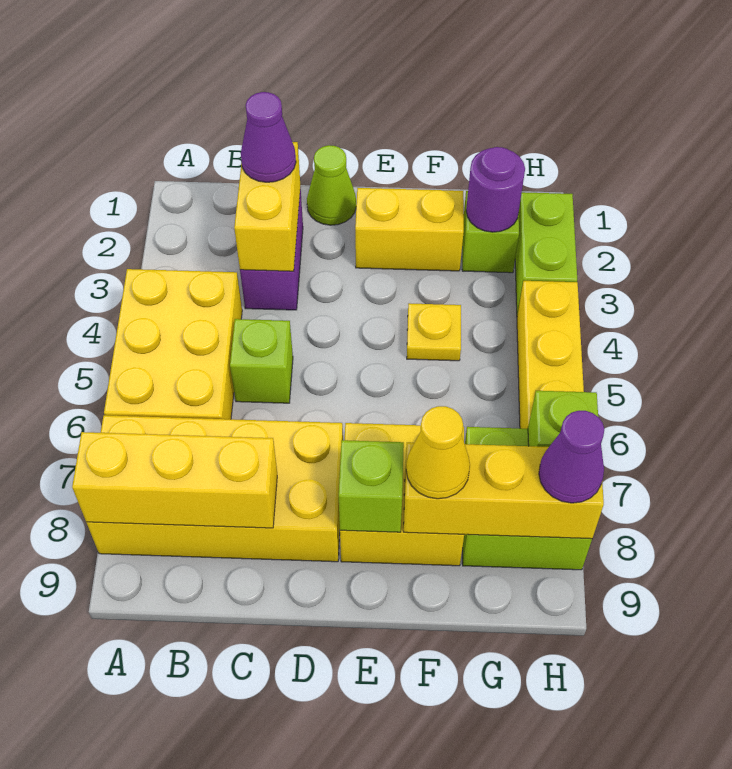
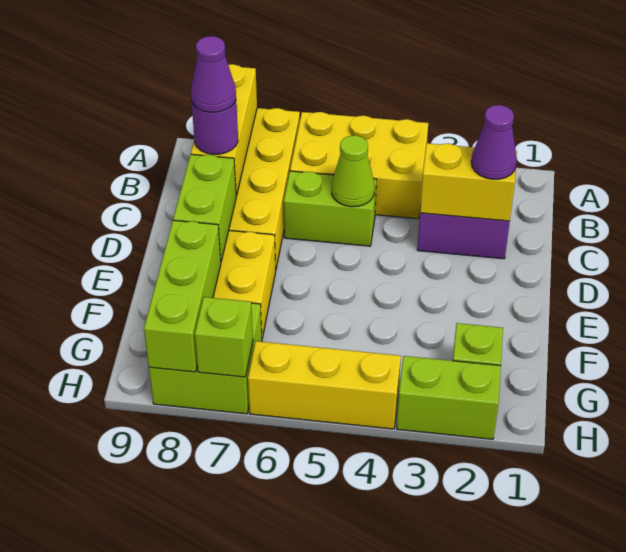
lime brick C5 level 1 -> lime brick C5:C6 level 1
lime cone D1 level 1 -> lime cone C5 level 2
yellow brick E2:F2 level 1 -> none
lime brick E8 level 2 -> lime brick D8:E8 level 2
yellow plate F4 level 1 -> none
yellow brick F8:H8 level 2 -> lime brick F8:H8 level 2
yellow cone F8 level 3 -> none
purple round brick G2 level 2 -> purple round brick C8 level 3
purple cone H8 level 3 -> purple cone C8 level 4

